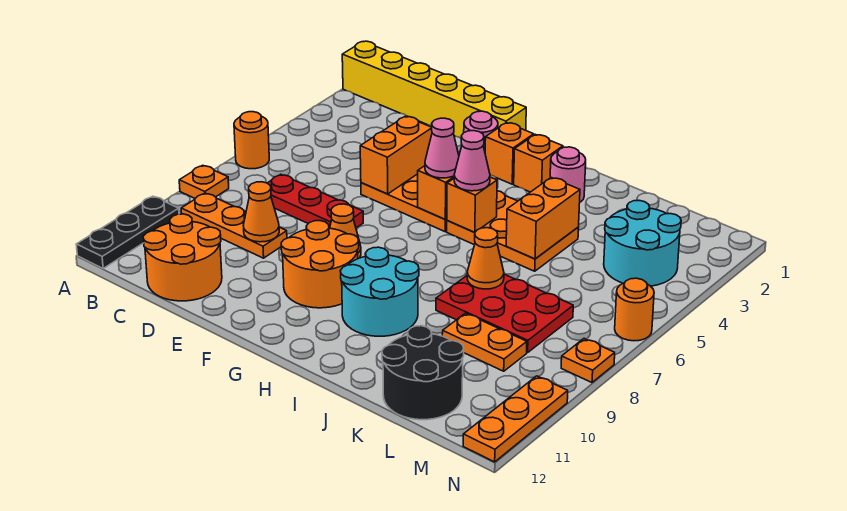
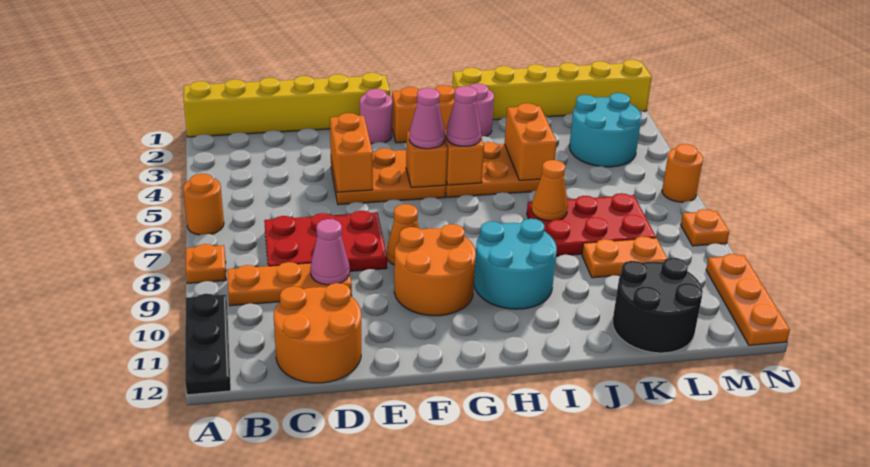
red plate C7:E7 level 1 -> red plate C7:E8 level 1
orange cone D9 level 2 -> pink cone D9 level 2
none -> yellow brick I1:N1 level 1

